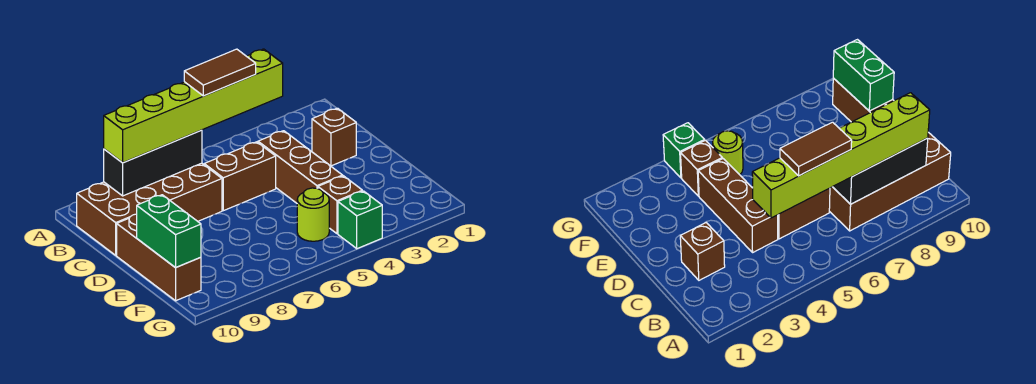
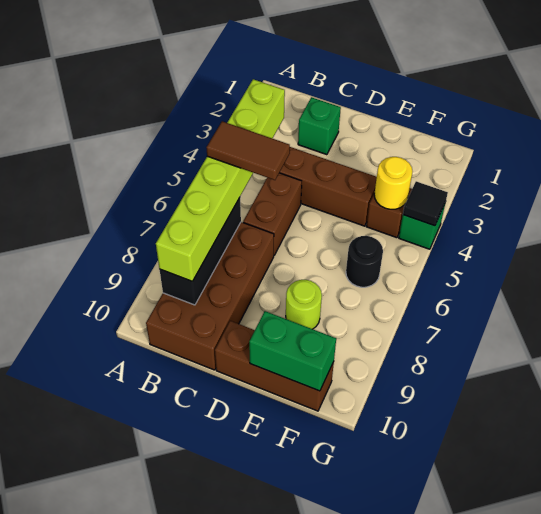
brown tile B5:B6 level 4 -> brown tile B6:C6 level 4
brown brick C2 level 1 -> green brick C2 level 1
none -> yellow round brick F4 level 2
lime round brick F5 level 1 -> lime round brick E8 level 1
none -> black round brick F6 level 1
none -> black tile G4 level 2

